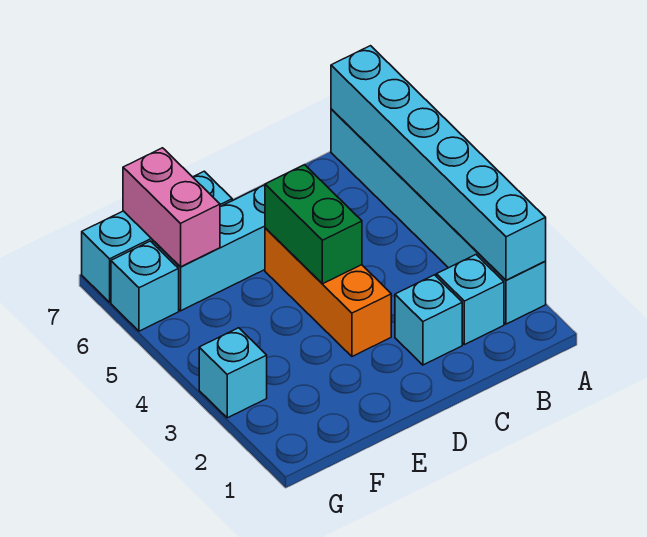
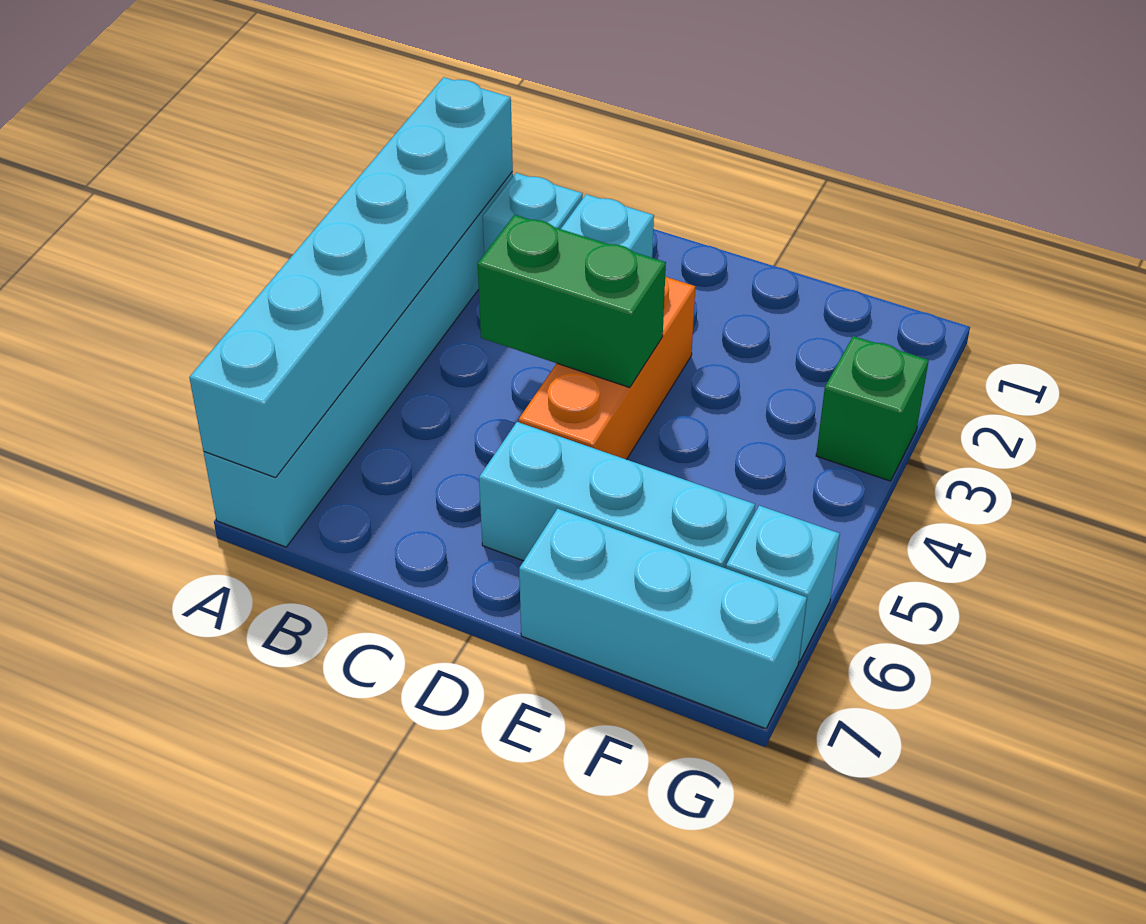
green brick D4:D5 level 2 -> green brick C4:D4 level 2
pink brick F6:F7 level 2 -> none
cyan brick G3 level 1 -> green brick G3 level 1

